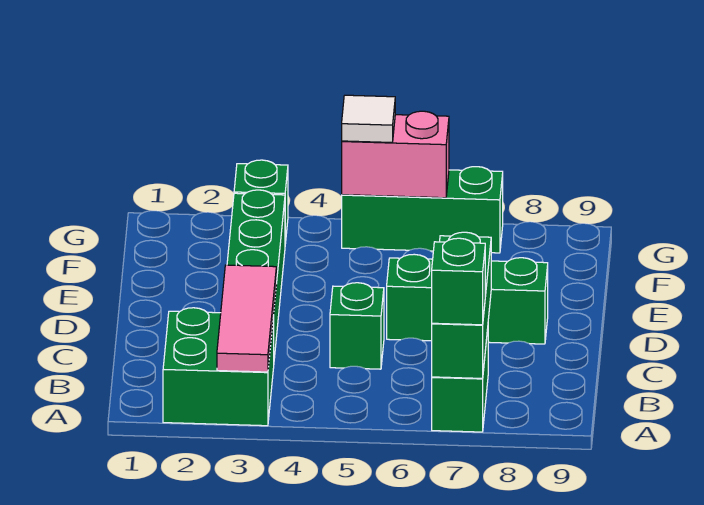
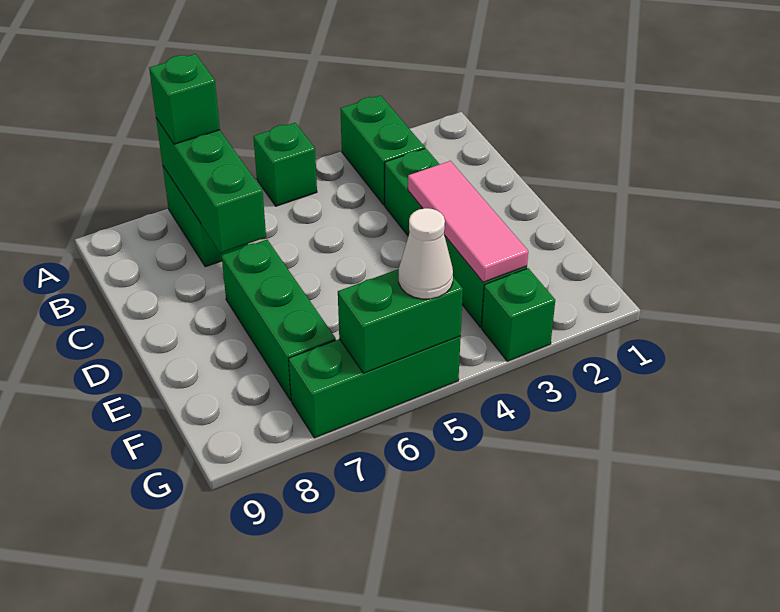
green brick A2:B3 level 1 -> green brick A3:B3 level 1
pink tile A3:C3 level 2 -> pink tile D3:F3 level 2
green brick C5 level 1 -> green brick A5 level 1
green brick D6:D8 level 1 -> green brick D7:F7 level 1
pink brick G5:G6 level 2 -> green brick G5:G6 level 2
white tile G5 level 3 -> white cone G5 level 3

